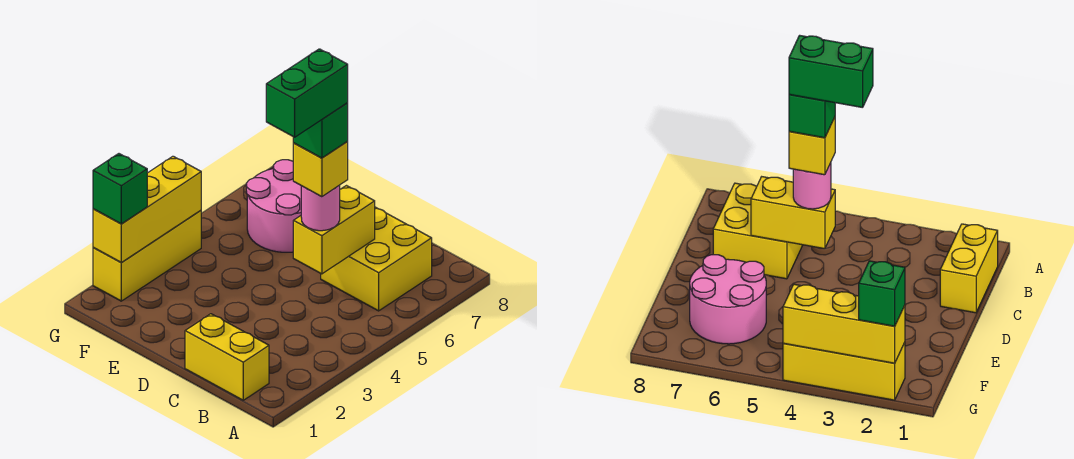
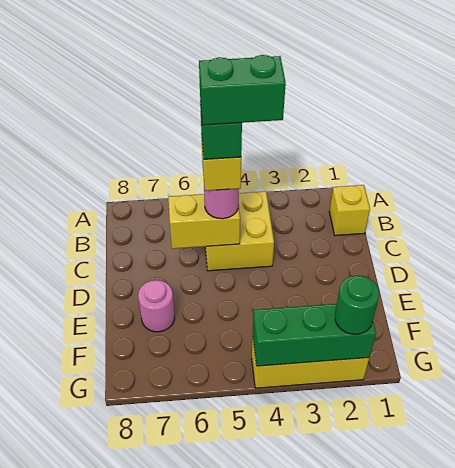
yellow brick B1:C1 level 1 -> yellow brick B1 level 1
yellow brick B6:C7 level 1 -> yellow brick B4:C5 level 1
pink round brick E6:F7 level 1 -> pink round brick E7 level 1
yellow brick G2:G4 level 2 -> green brick G2:G4 level 2
green brick G2 level 3 -> green round brick G2 level 3

